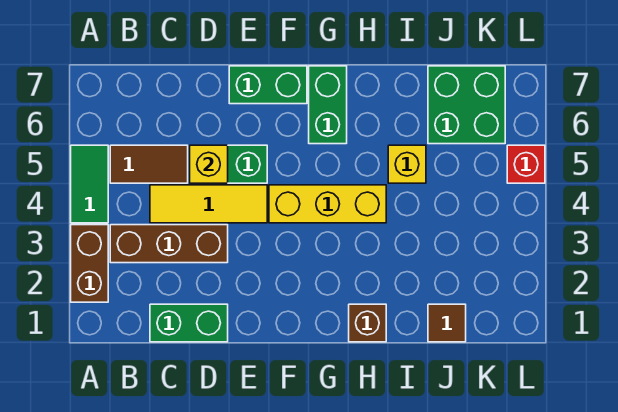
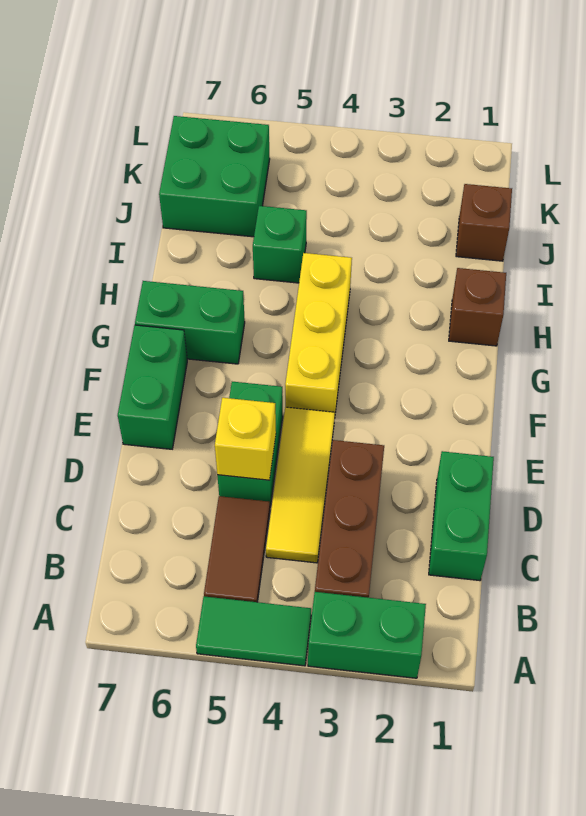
brown brick A2:A3 level 1 -> green brick A2:A3 level 1
yellow brick I5 level 1 -> green brick I5 level 1
brown tile J1 level 1 -> brown brick J1 level 1
red brick L5 level 1 -> none

